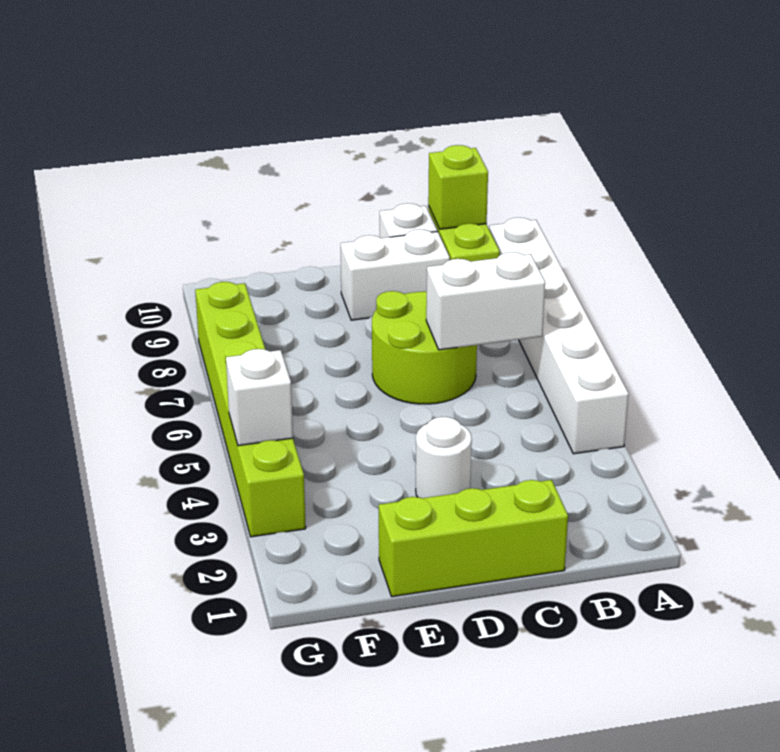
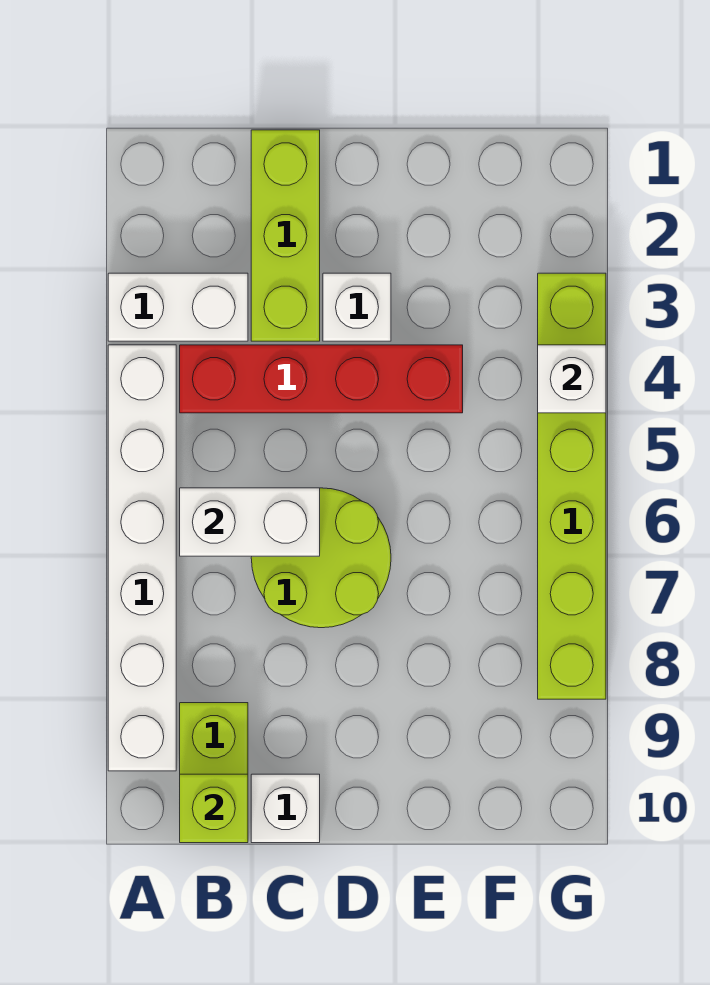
none -> red brick B4:E4 level 1
lime brick C1:E1 level 1 -> lime brick C1:C3 level 1
white brick C9:D9 level 1 -> white brick A3:B3 level 1
white round brick D3 level 1 -> white brick D3 level 1

